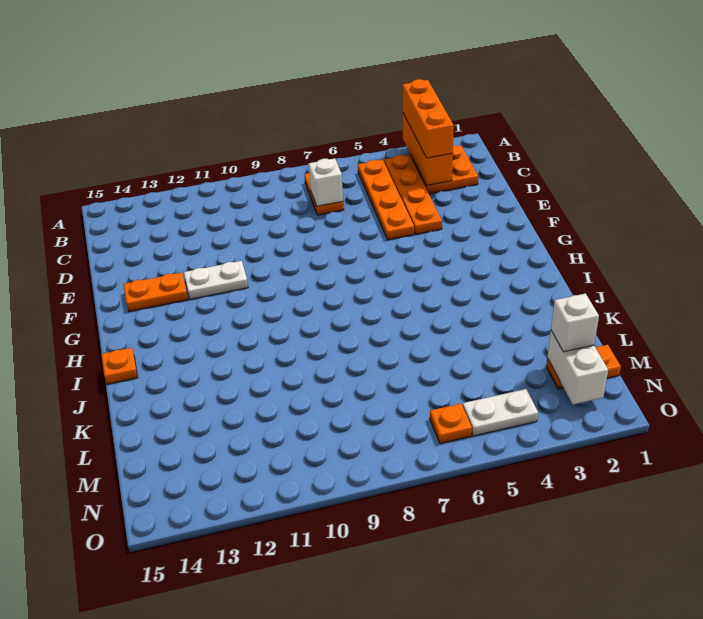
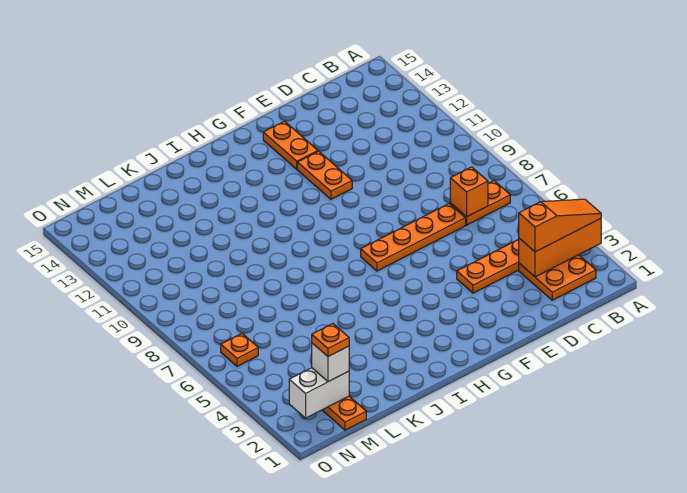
orange brick A3:C3 level 3 -> orange slope A3:C3 level 3 top C
orange plate B5:E5 level 1 -> orange plate D7:G7 level 1
white brick C7 level 2 -> orange brick C7 level 2
white plate F11:F12 level 1 -> orange plate F11:F12 level 1
orange plate I15 level 1 -> orange plate M2 level 4
white plate N4:N5 level 1 -> none

